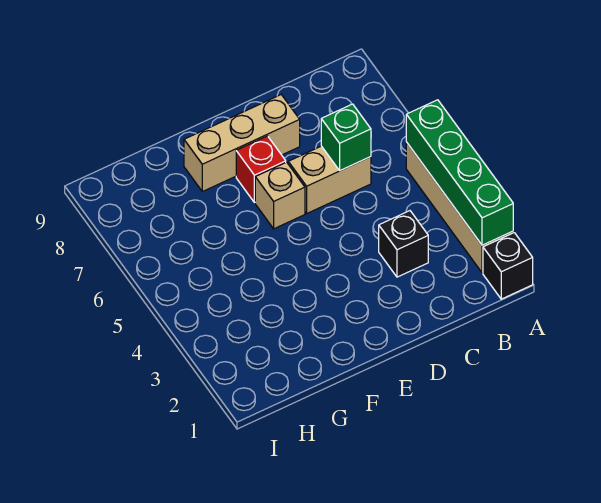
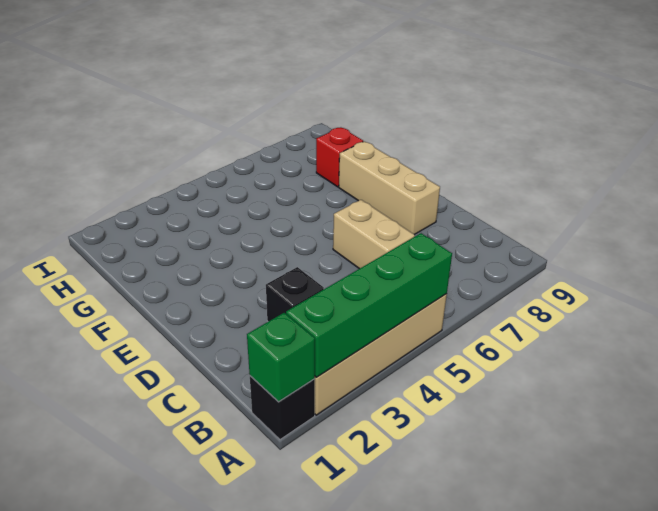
green brick C6 level 2 -> green brick A1 level 2
tan brick E6 level 1 -> none
red brick E7 level 1 -> red brick G8 level 1

